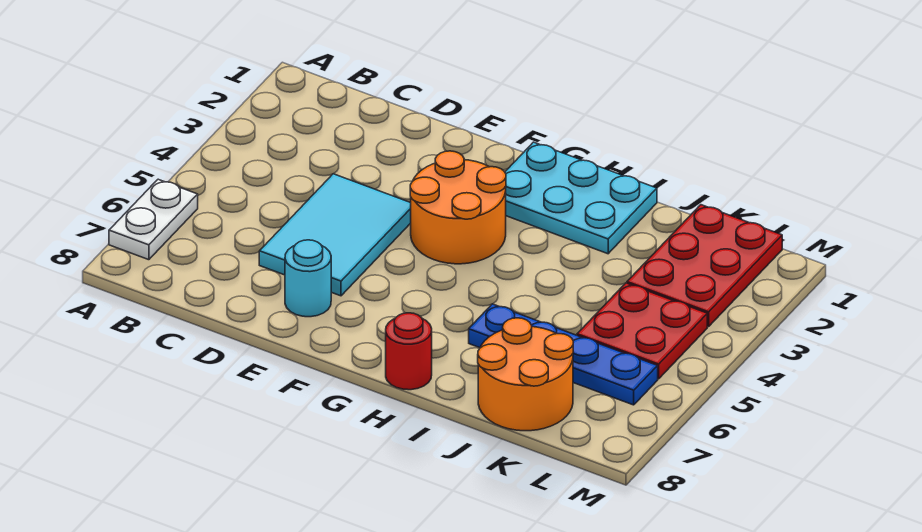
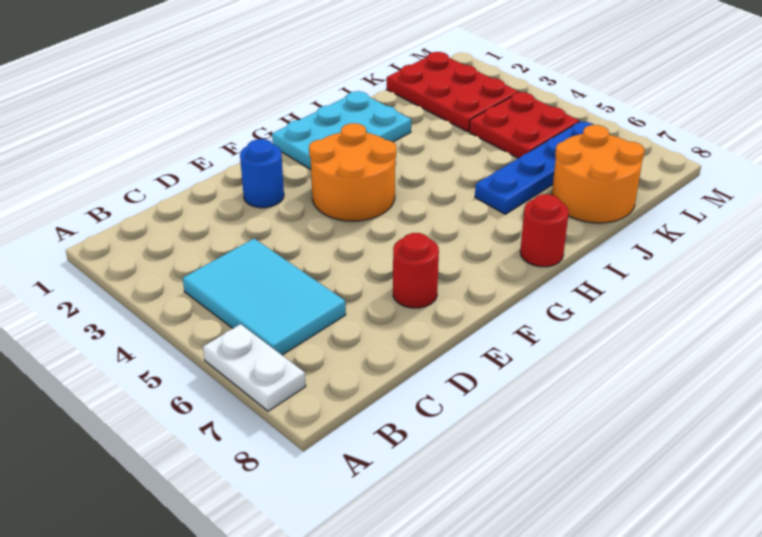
cyan tile D4:E6 level 1 -> cyan tile B4:C6 level 1
none -> blue round brick E2 level 1
cyan round brick E7 level 1 -> red round brick E7 level 1

